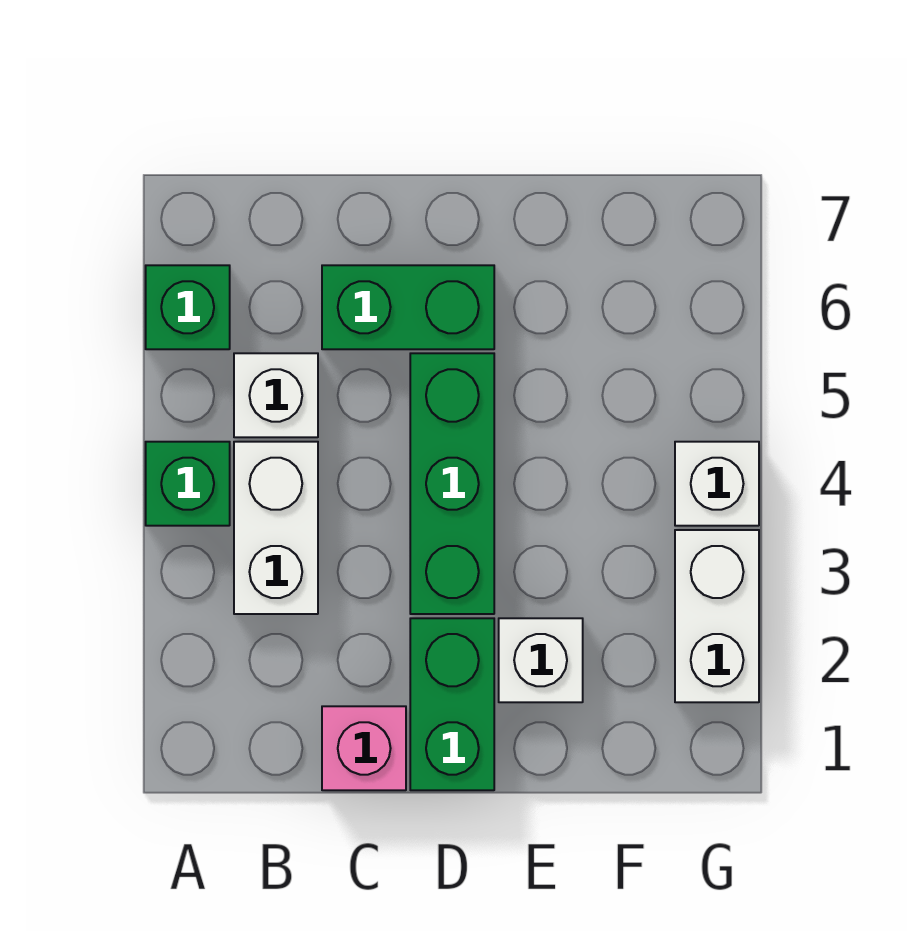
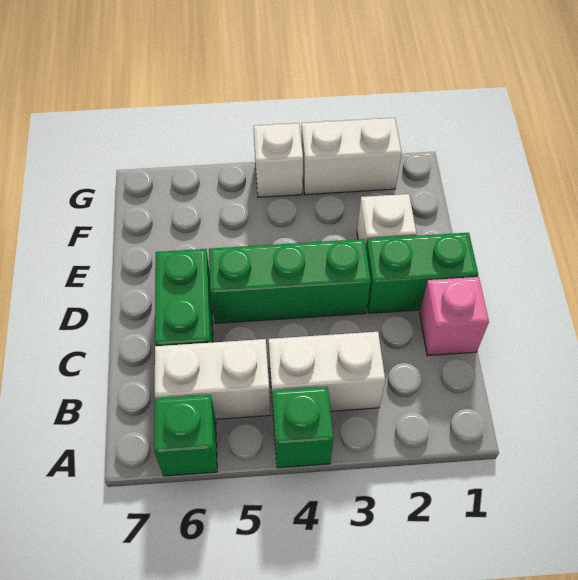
white brick B5 level 1 -> white brick B5:B6 level 1

